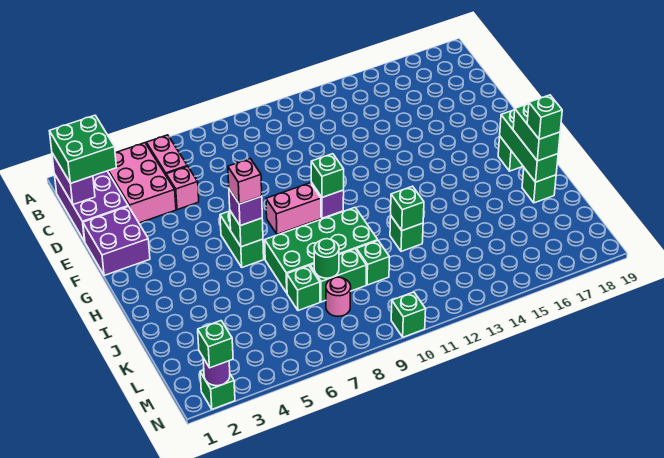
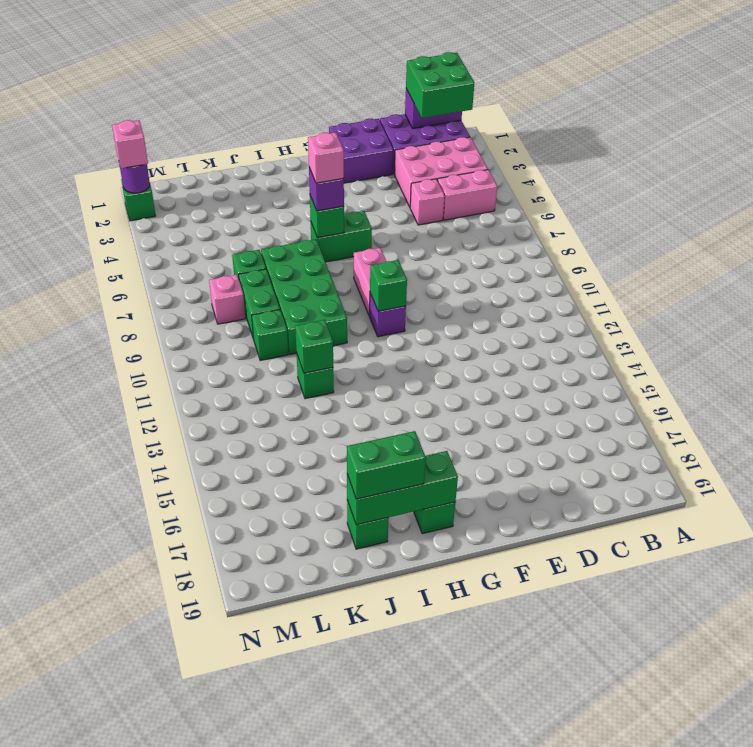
green brick J18 level 4 -> none
green round brick K8 level 2 -> none
pink round brick L8 level 1 -> pink brick L8 level 1
green brick N2 level 3 -> pink brick N2 level 3
green brick N10 level 1 -> none

